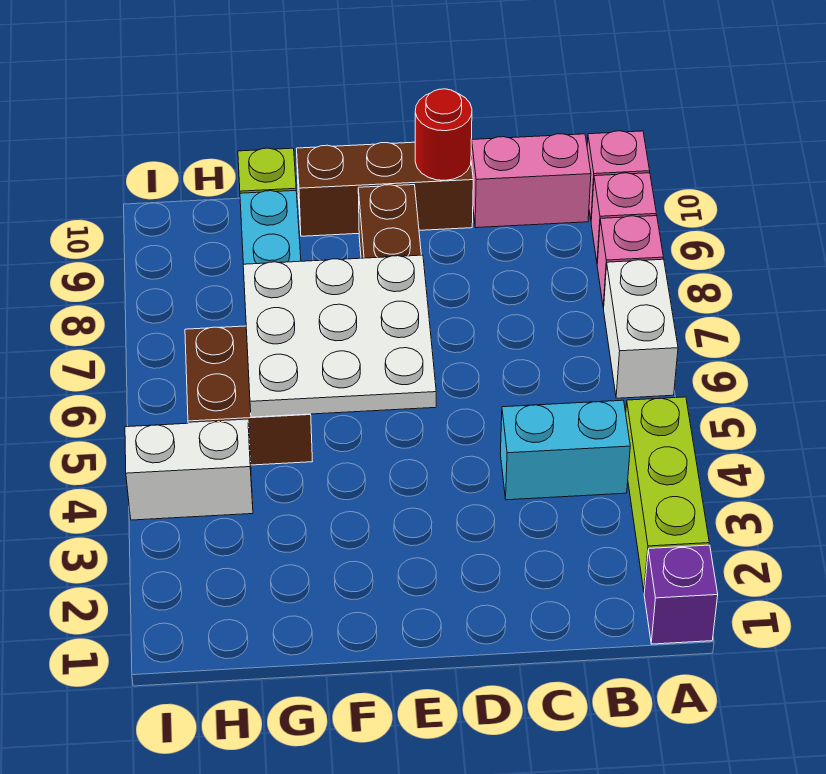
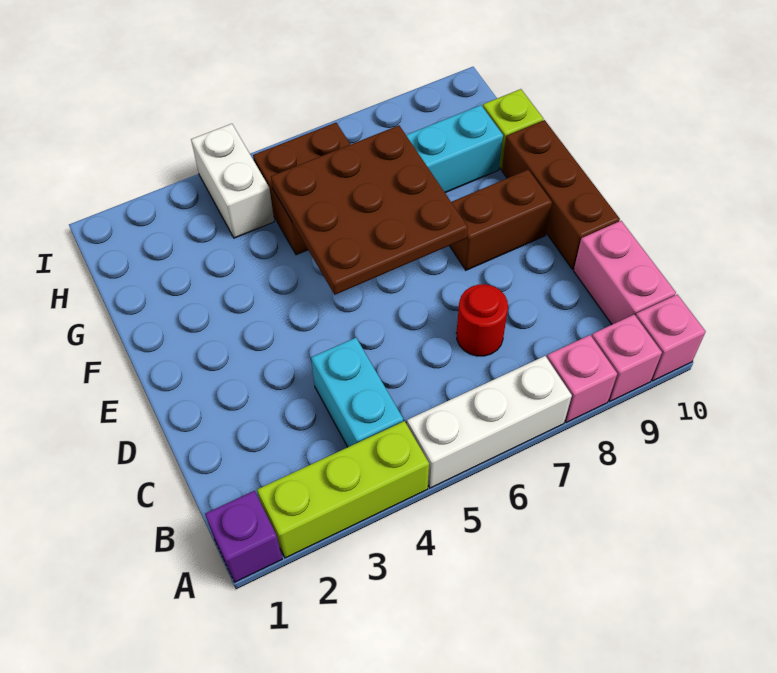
white brick A6:A7 level 1 -> white brick A5:A7 level 1
red round brick D10 level 2 -> red round brick C7 level 1
white plate E5:G7 level 2 -> brown plate E5:G7 level 2

